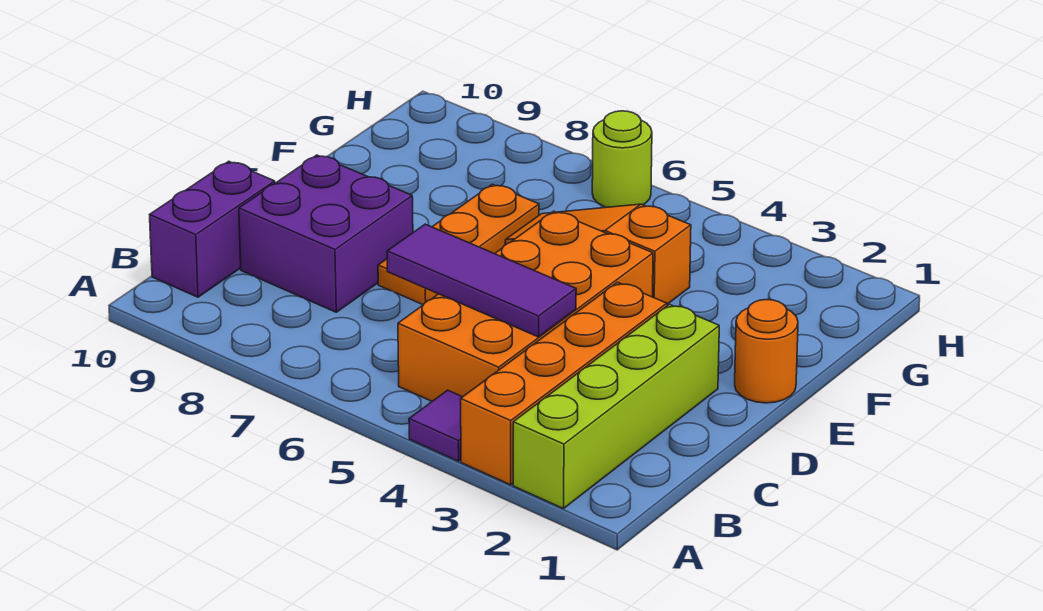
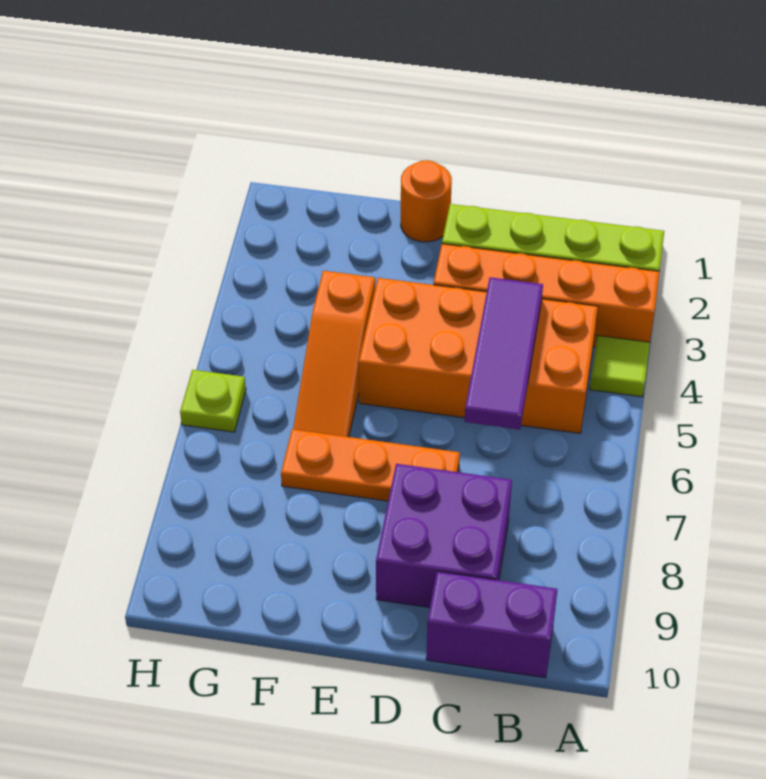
purple tile A4 level 1 -> lime tile A4 level 1
lime round brick H6 level 1 -> lime plate H6 level 1

